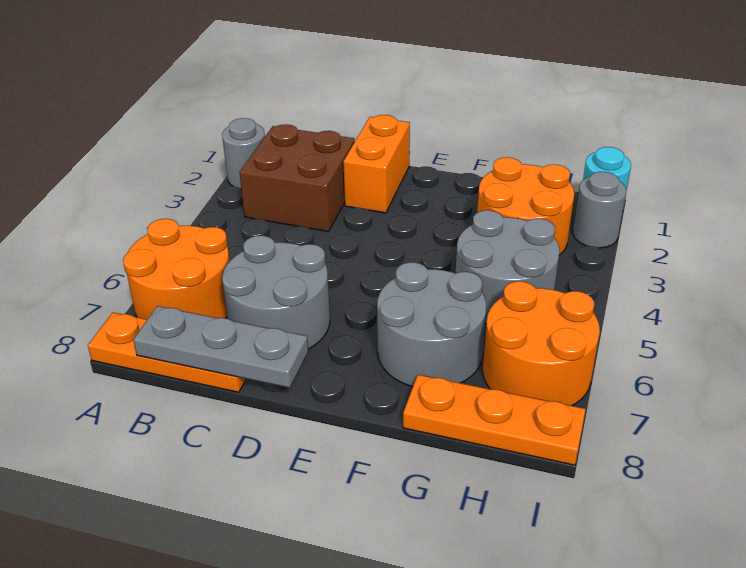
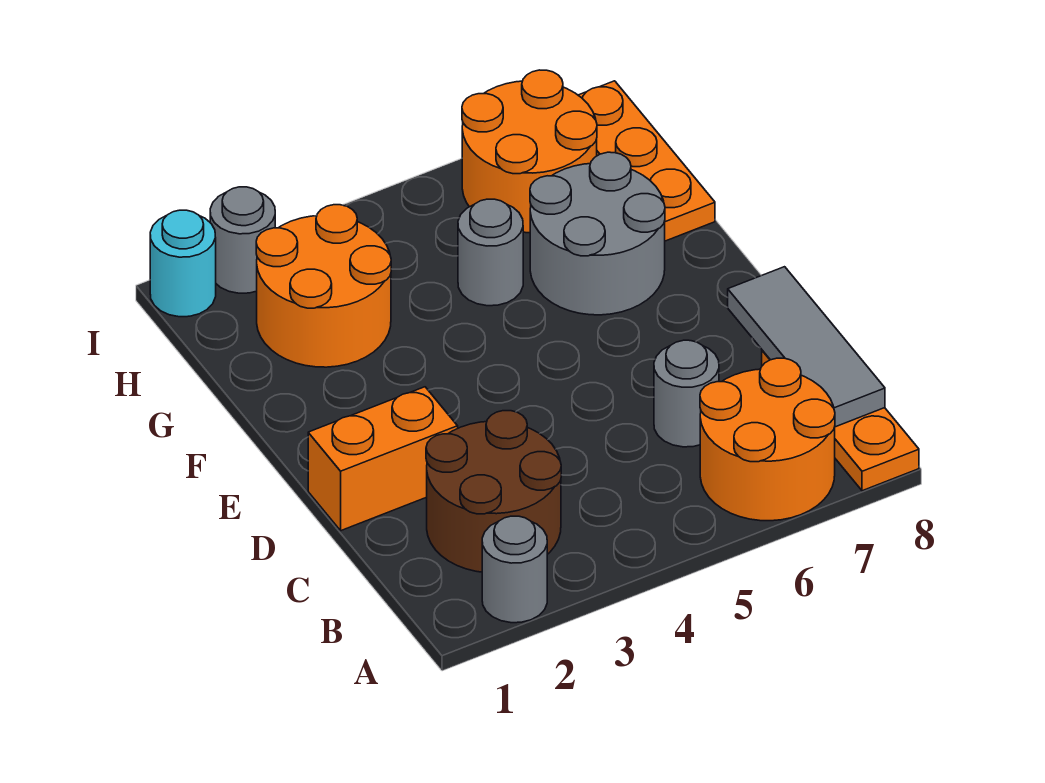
brown brick B2:C3 level 1 -> brown round brick B2:C3 level 1
grey plate B8:D8 level 2 -> grey tile B8:D8 level 2
grey round brick C6:D7 level 1 -> grey round brick C6 level 1
grey round brick G4:H5 level 1 -> grey round brick G5 level 1

